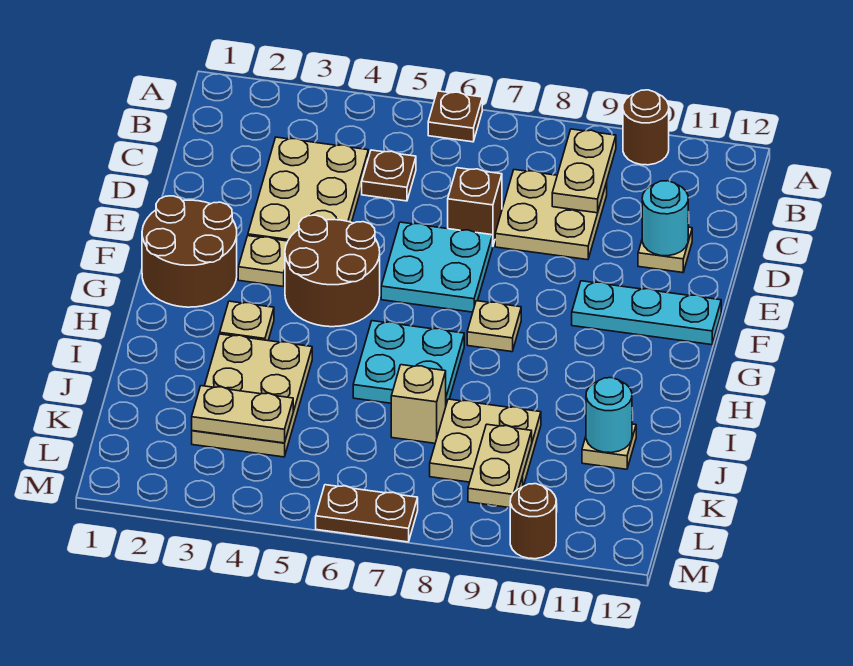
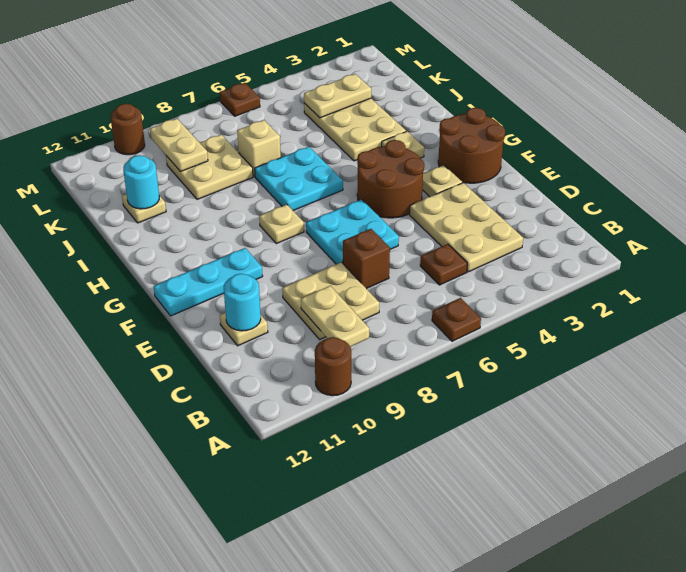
brown plate M6:M7 level 1 -> brown plate M6 level 1

